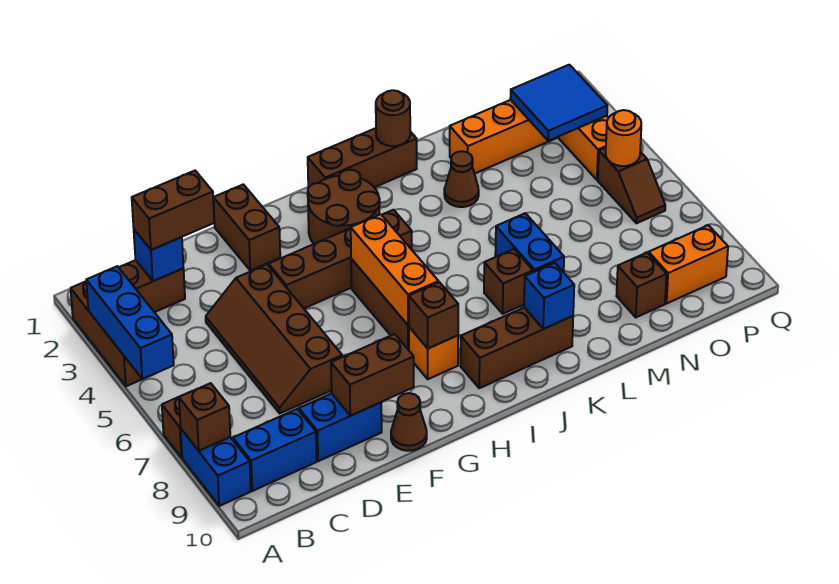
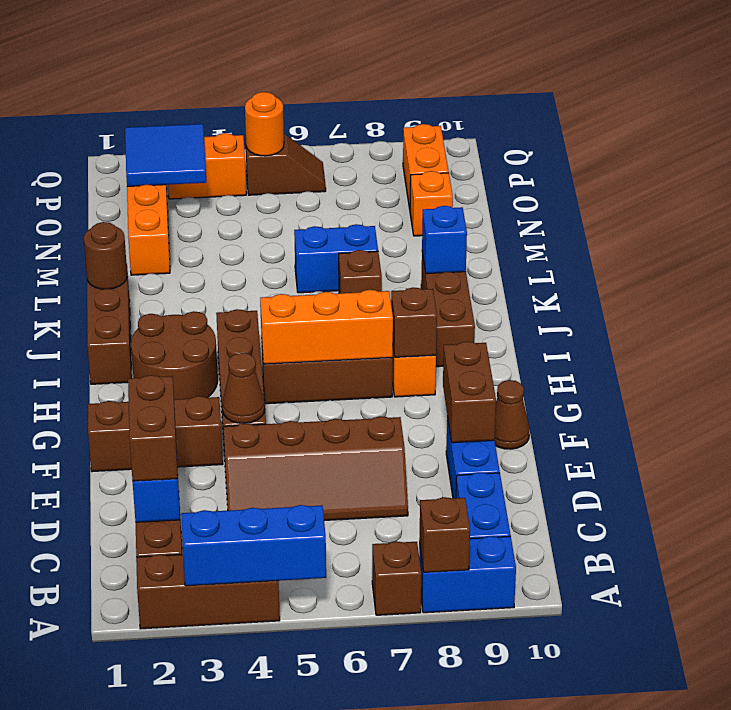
brown brick F1:F2 level 1 -> brown brick F1:F3 level 1
brown cone L3 level 1 -> brown cone F4 level 2
brown brick N9 level 1 -> orange brick N9 level 1

